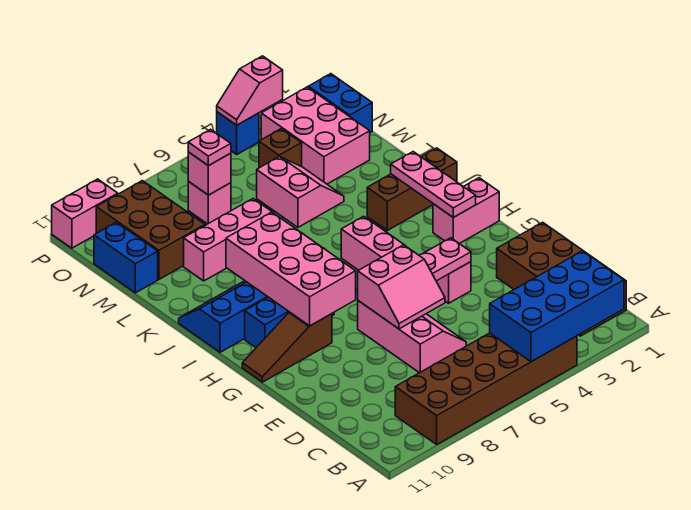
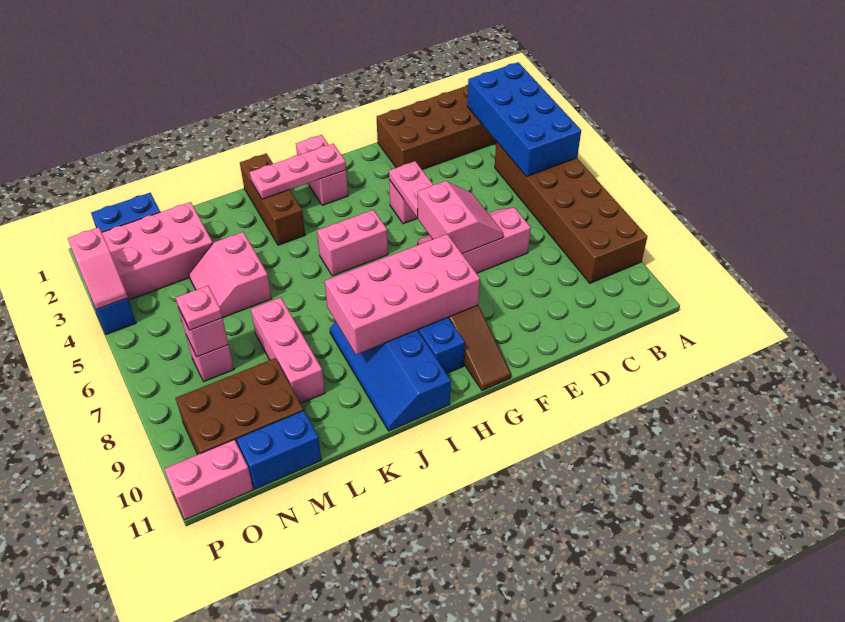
pink slope L4:M5 level 1 top 5 -> pink slope L4:M5 level 1 top L
brown brick N4 level 1 -> none
pink brick P10:P11 level 1 -> pink brick O11:P11 level 1

